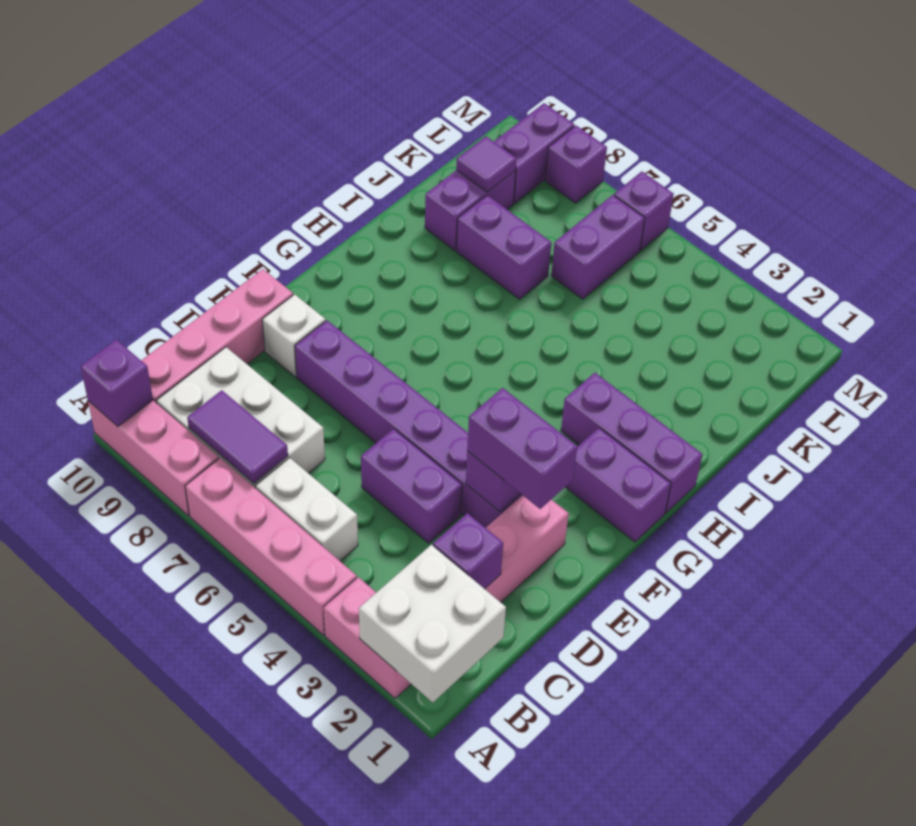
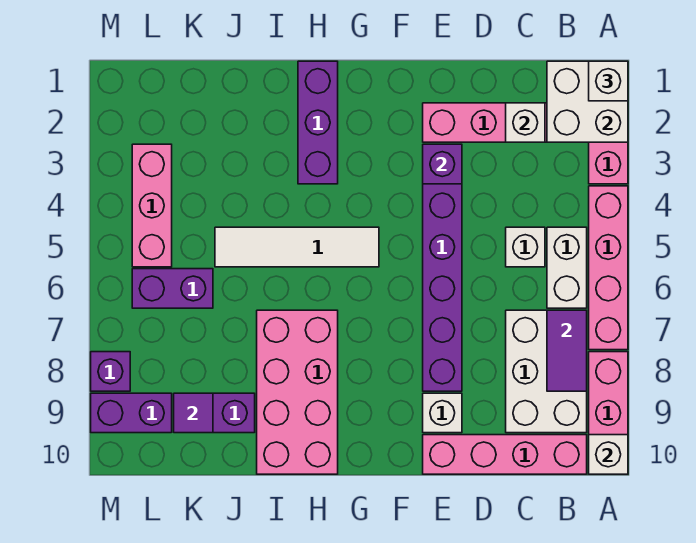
none -> white brick A1 level 3
purple brick A10 level 2 -> white brick A10 level 2
purple brick C2 level 2 -> white brick C2 level 2
none -> white brick C5 level 1
purple brick D4:D5 level 1 -> none
purple brick E2:E3 level 3 -> none
purple brick G1:G2 level 1 -> none
none -> white tile G5:J5 level 1
none -> pink brick H7:I10 level 1
purple brick J7:J8 level 1 -> none
none -> pink brick L3:L5 level 1
purple brick M6 level 1 -> none

